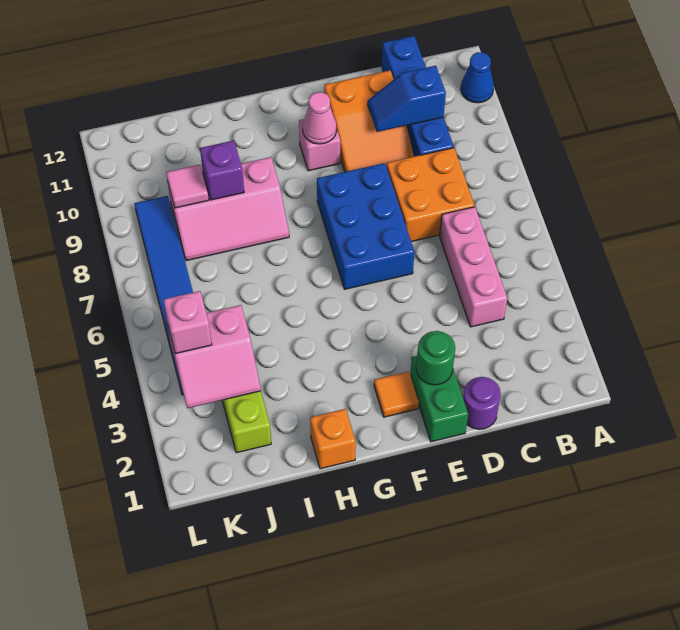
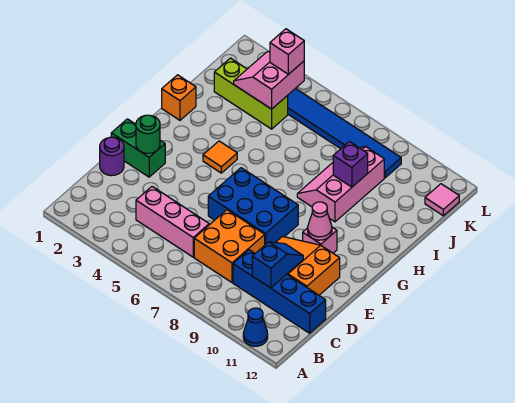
orange tile F2 level 1 -> orange tile G4 level 1
pink tile J9 level 2 -> pink tile K12 level 1

